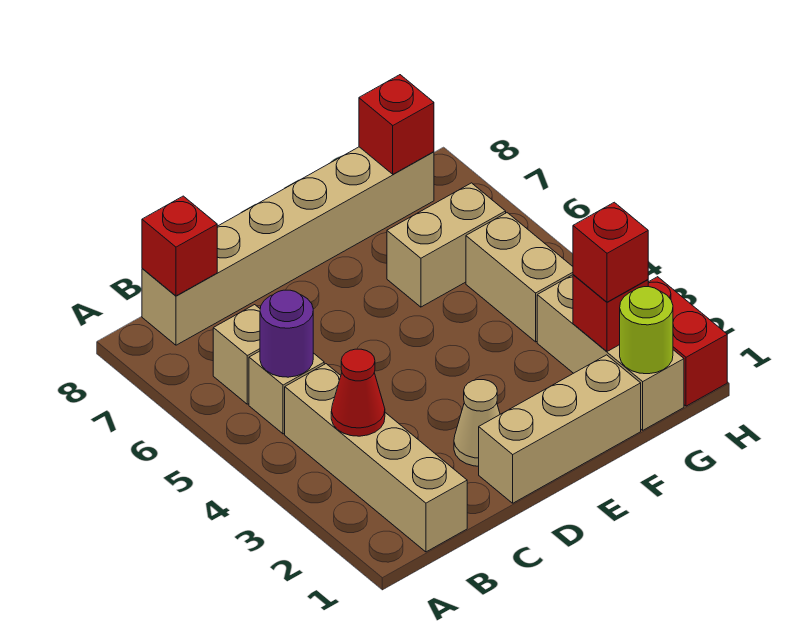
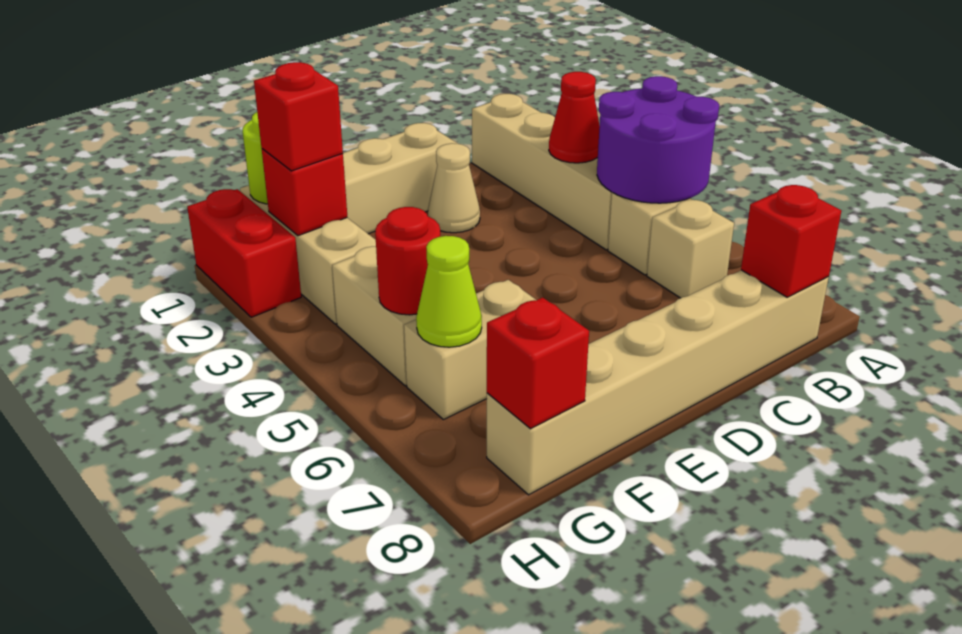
purple round brick B5 level 2 -> purple round brick A4:B5 level 2
none -> red round brick G5 level 2
none -> lime cone G6 level 2

